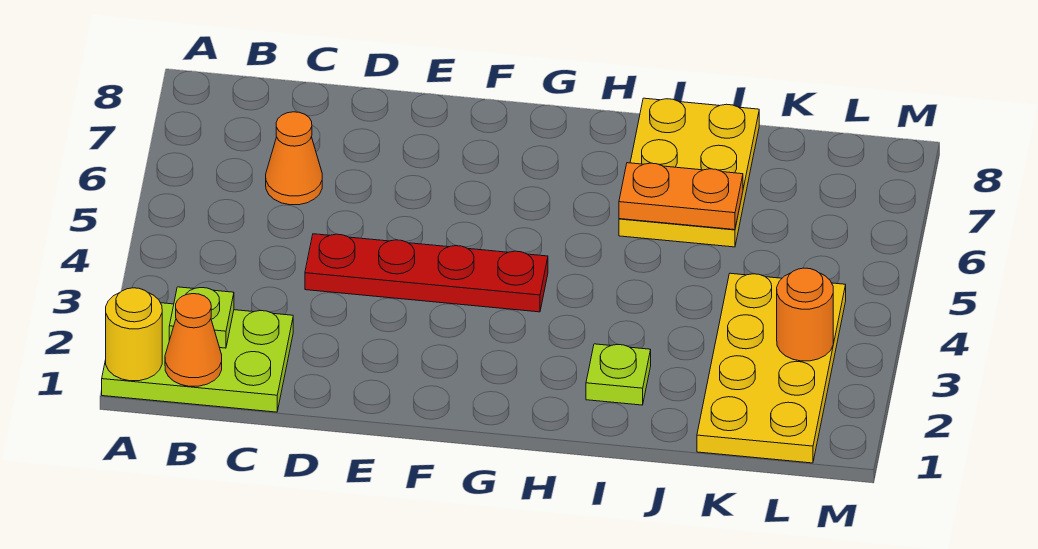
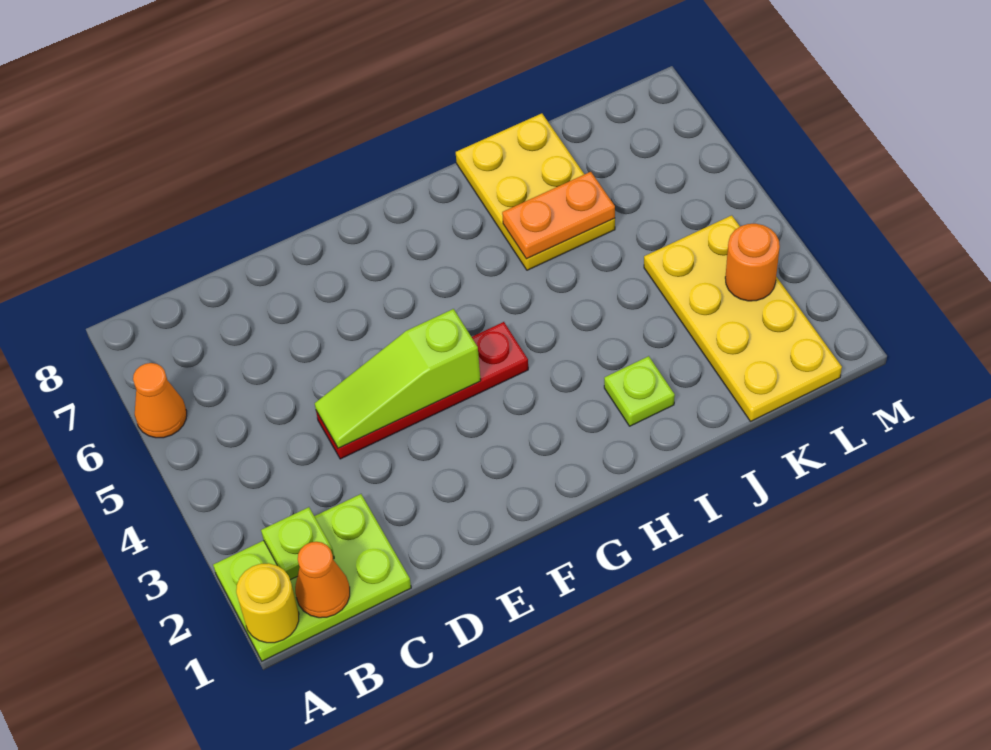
orange cone C6 level 1 -> orange cone A6 level 1
none -> lime slope D4:F4 level 2 top F

